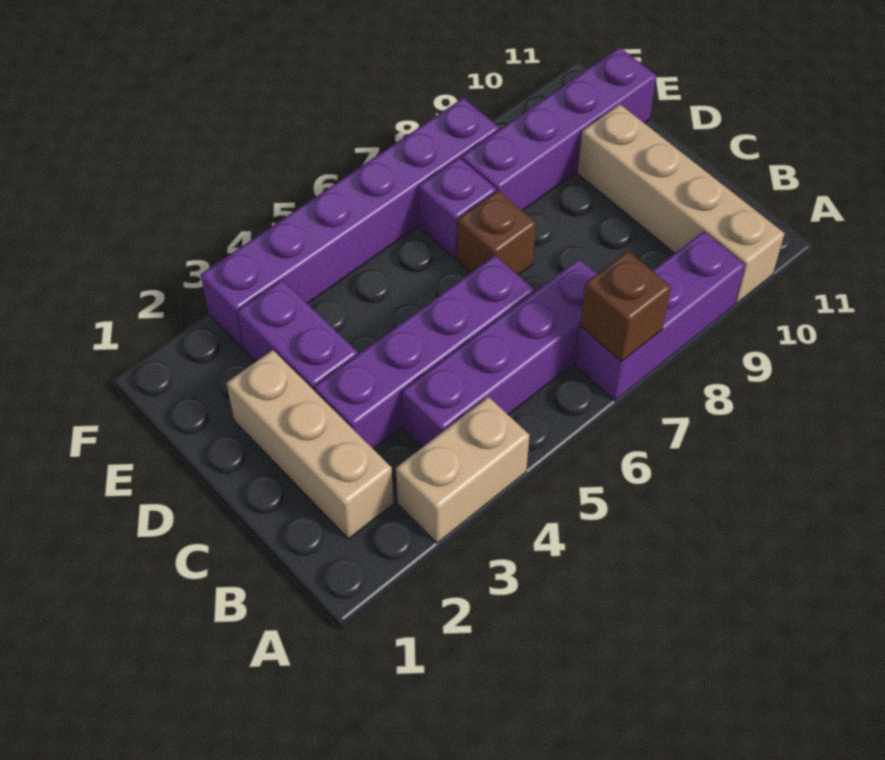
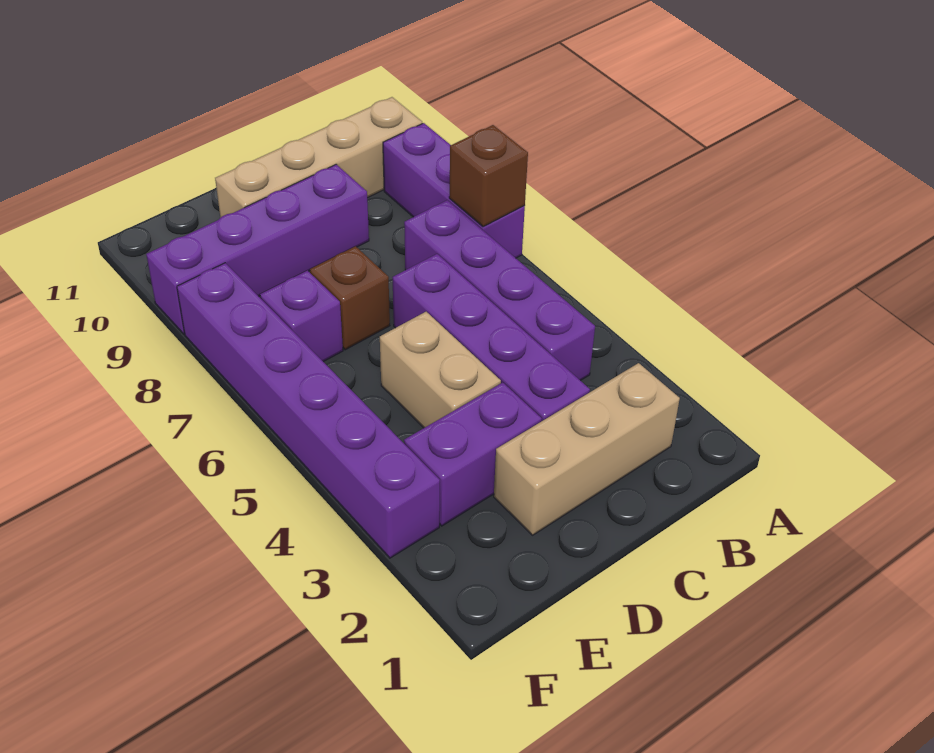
tan brick A3:A4 level 1 -> tan brick D4:D5 level 1
purple brick E8:E11 level 1 -> purple brick C9:F9 level 1

